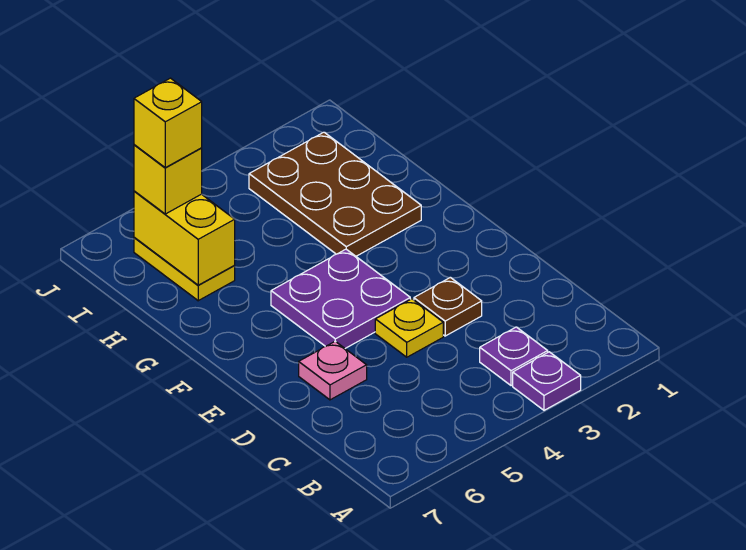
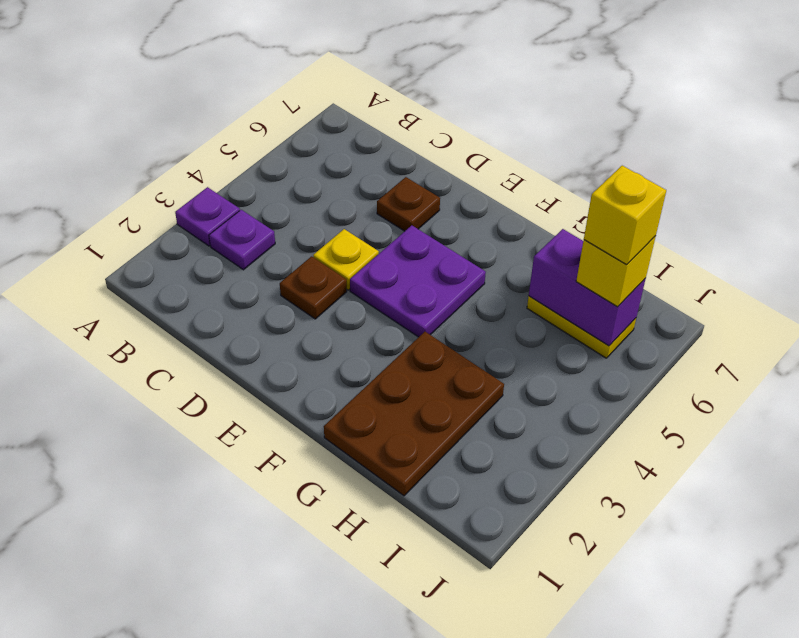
pink plate D6 level 1 -> brown plate D6 level 1
brown plate G2:I3 level 1 -> brown plate G1:H3 level 1
yellow brick H6:I6 level 2 -> purple brick H6:I6 level 2

